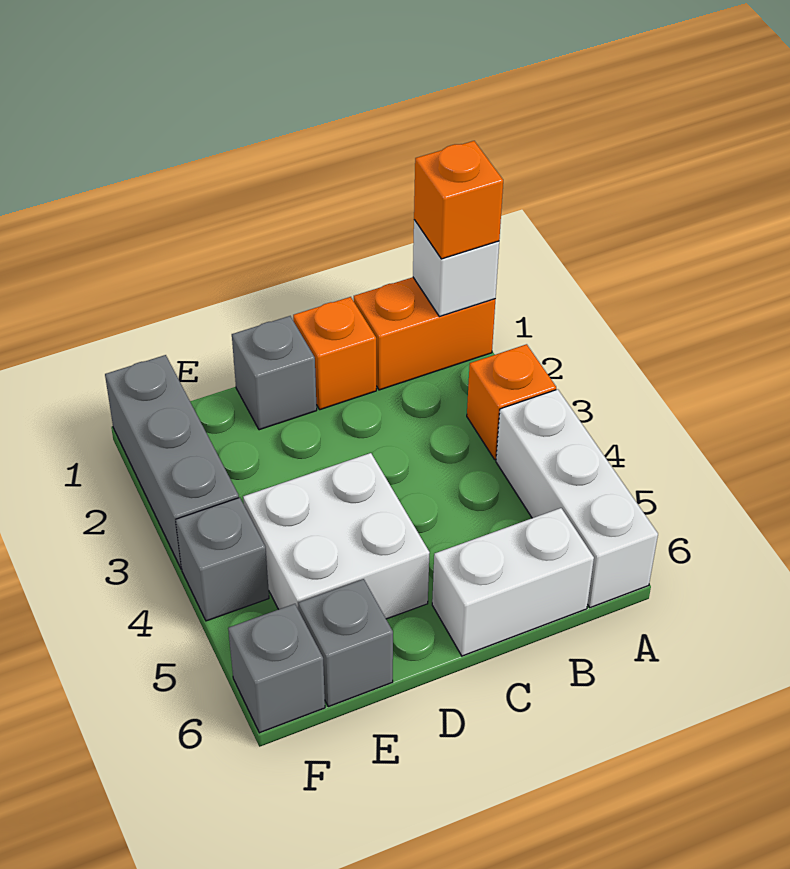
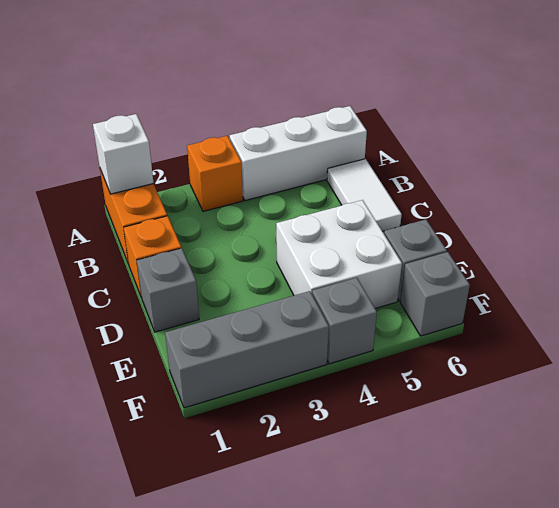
orange brick A1 level 3 -> none
white brick B6:C6 level 1 -> white tile B6:C6 level 1

